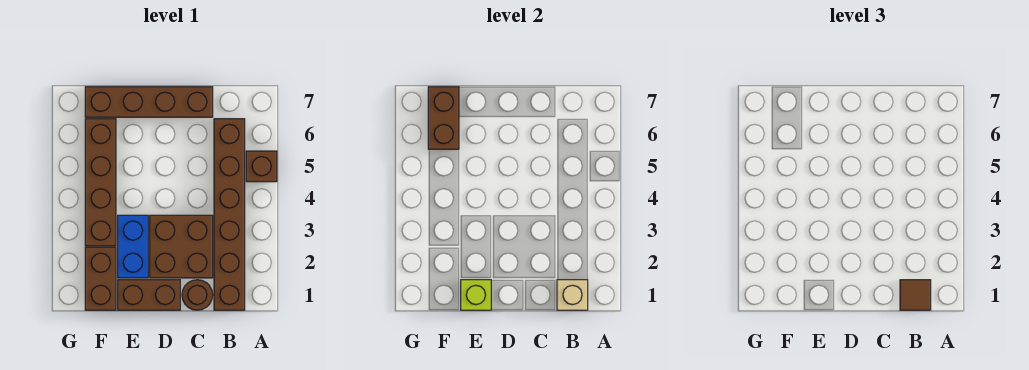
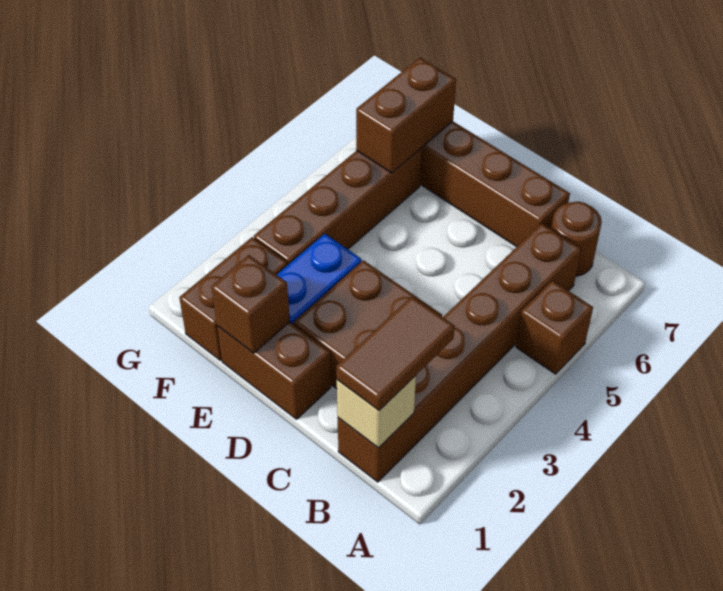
brown tile B1 level 3 -> brown tile B1:B2 level 3
brown round brick C1 level 1 -> brown round brick B7 level 1
lime brick E1 level 2 -> brown brick E1 level 2

